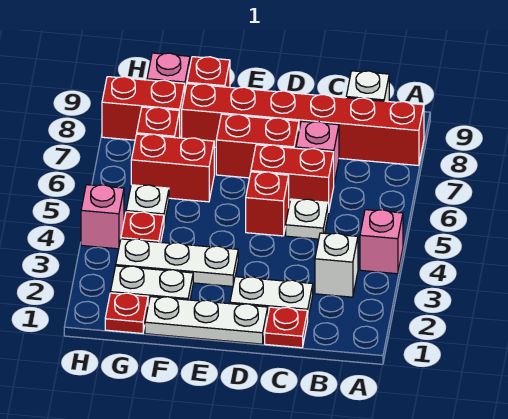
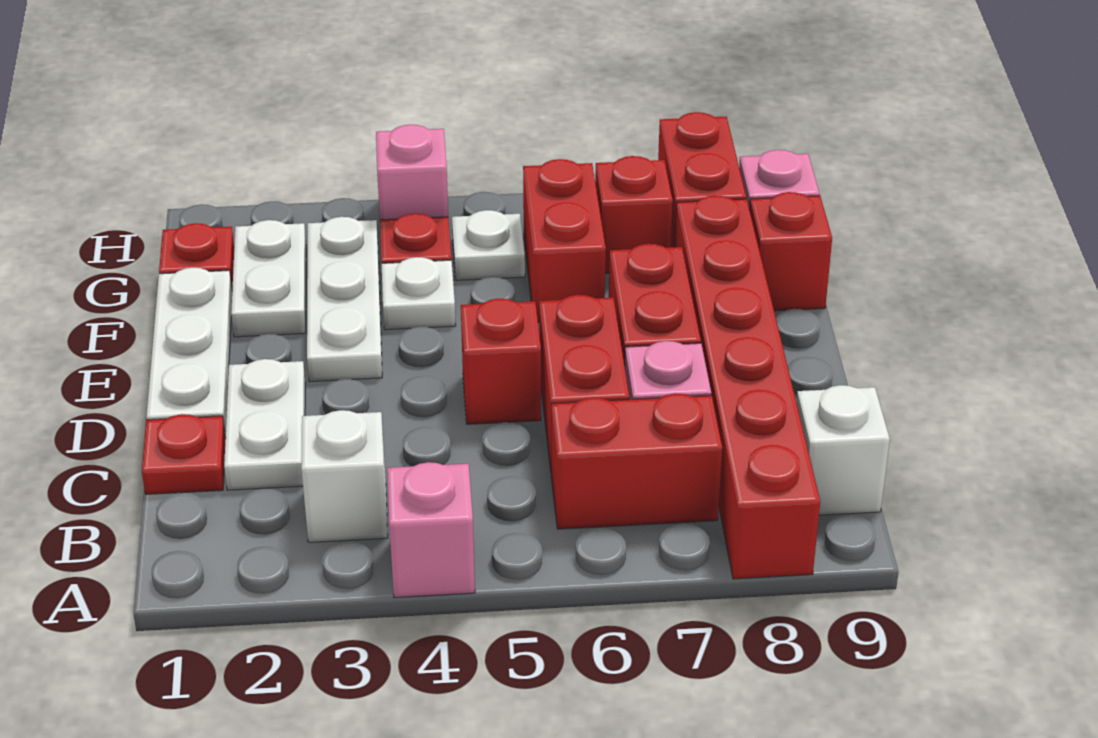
none -> red brick B6:B7 level 1
white plate C5 level 1 -> white plate F4 level 1

